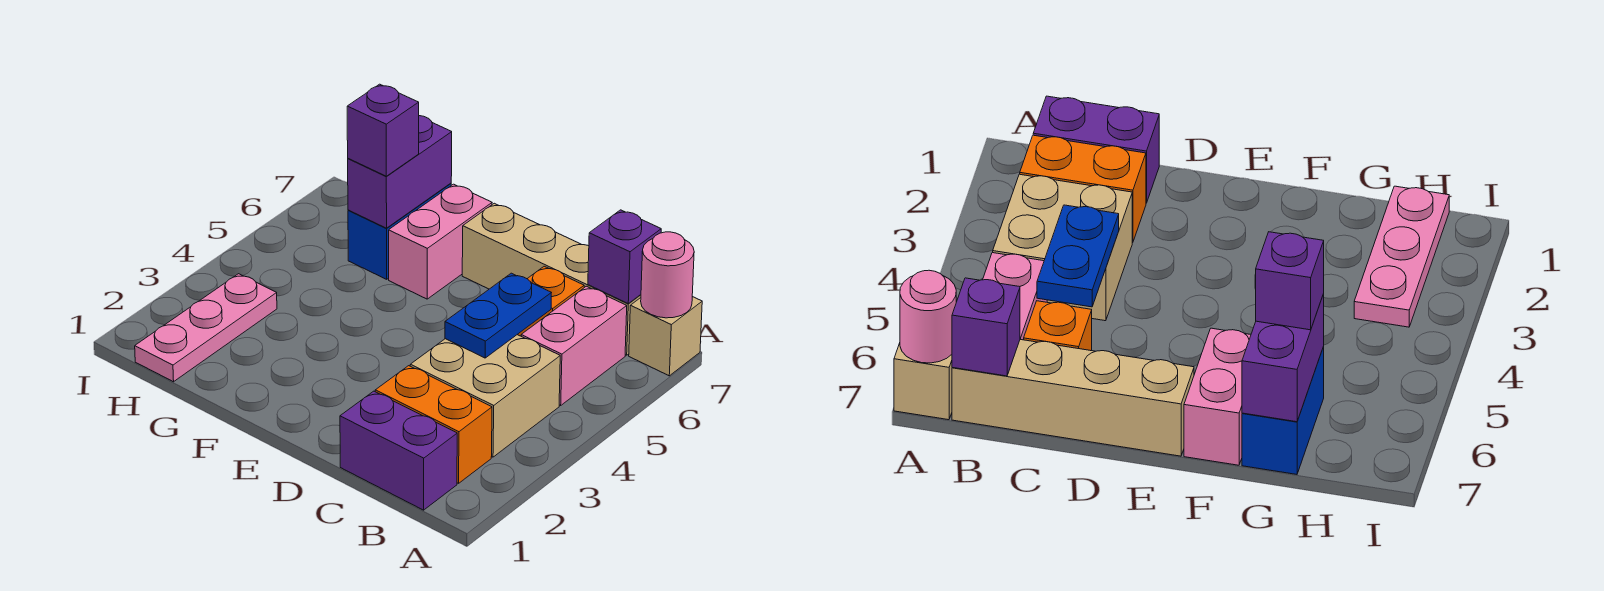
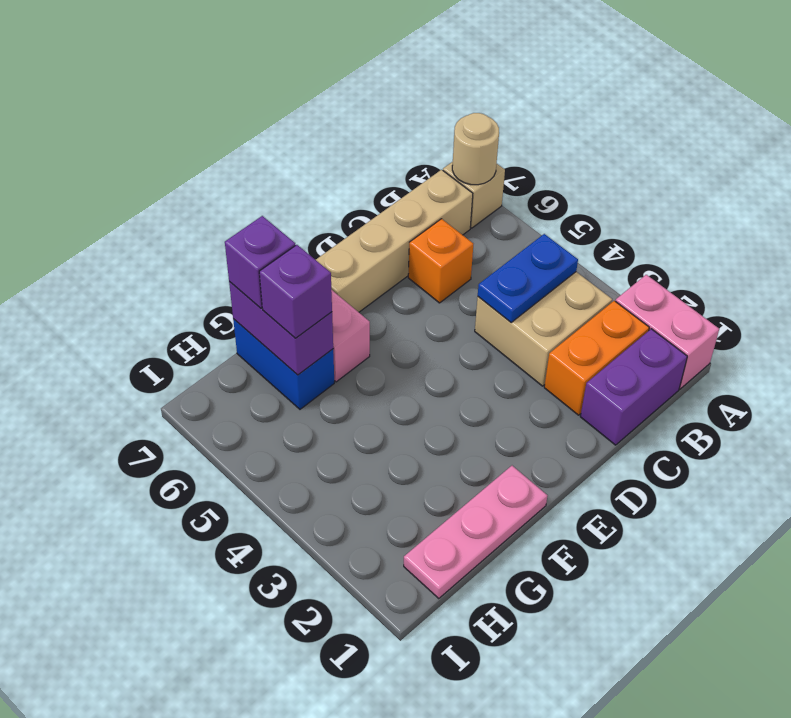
pink round brick A7 level 2 -> tan round brick A7 level 2
pink brick B5:B6 level 1 -> pink brick A1:A2 level 1
purple brick B7 level 2 -> purple brick G7 level 3
blue plate C4:C5 level 2 -> blue plate B4:C4 level 2
pink plate H1:H3 level 1 -> pink plate F1:H1 level 1

